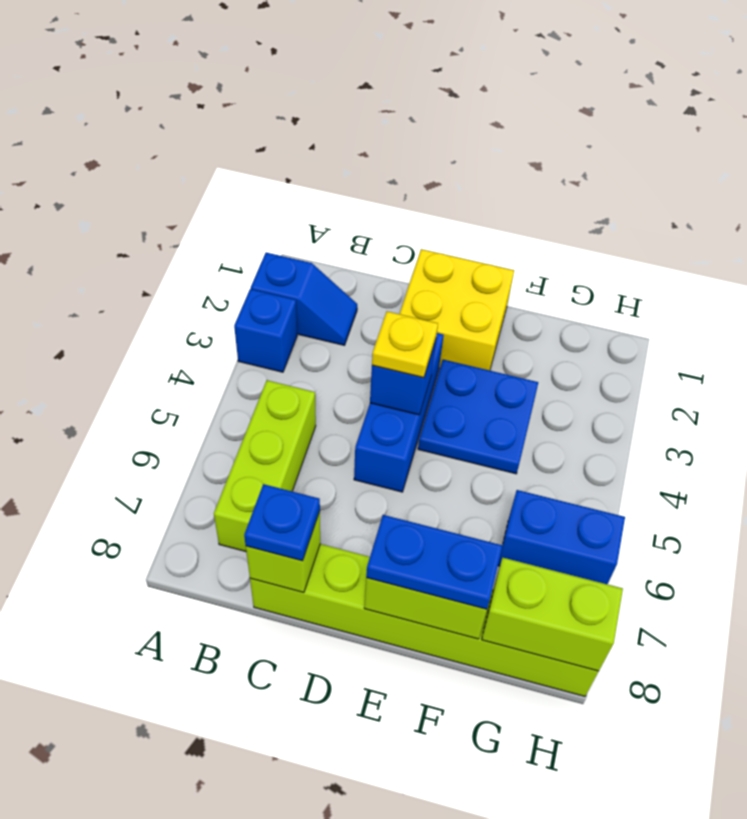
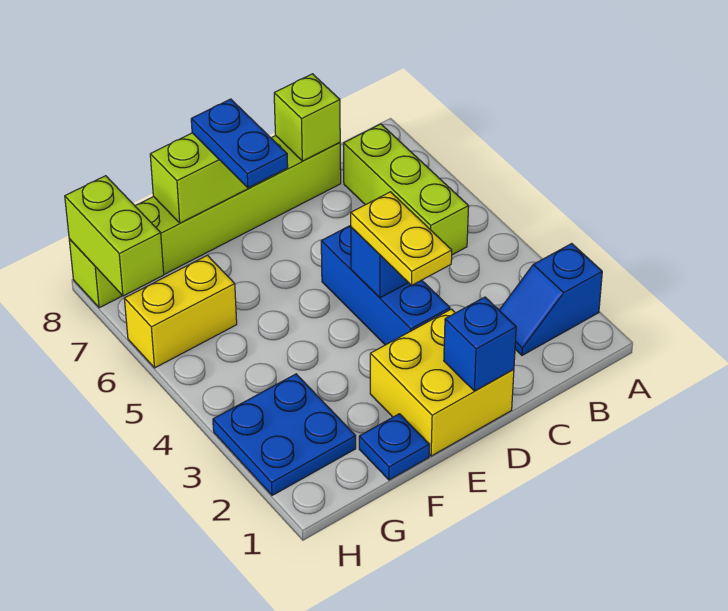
blue brick A3 level 1 -> blue brick D1 level 2
blue plate C8 level 3 -> blue plate F1 level 1
yellow plate D4 level 3 -> yellow plate D3:D4 level 3
blue plate E3:F4 level 1 -> blue plate G2:H3 level 1
blue plate E8:F8 level 3 -> blue plate E7:E8 level 3
blue brick G6:H6 level 1 -> yellow brick G6:H6 level 1
lime brick G8:H8 level 2 -> lime brick H7:H8 level 2

